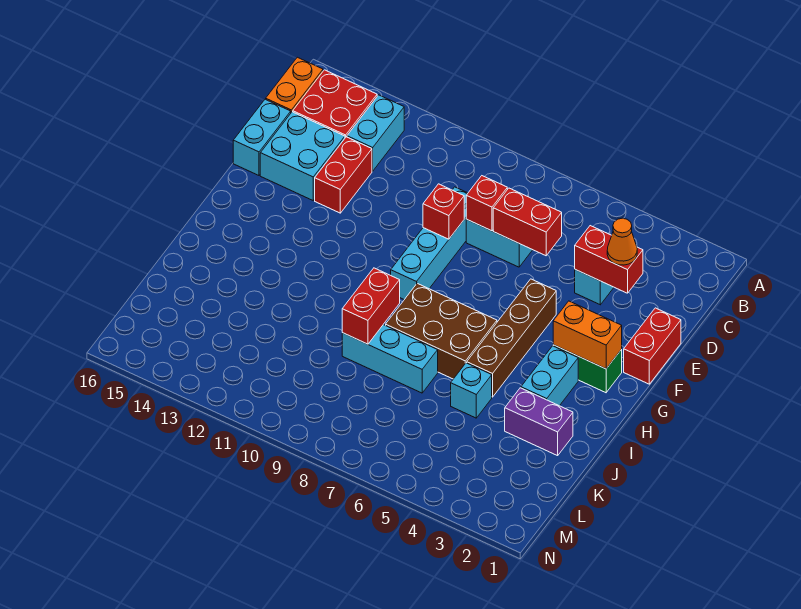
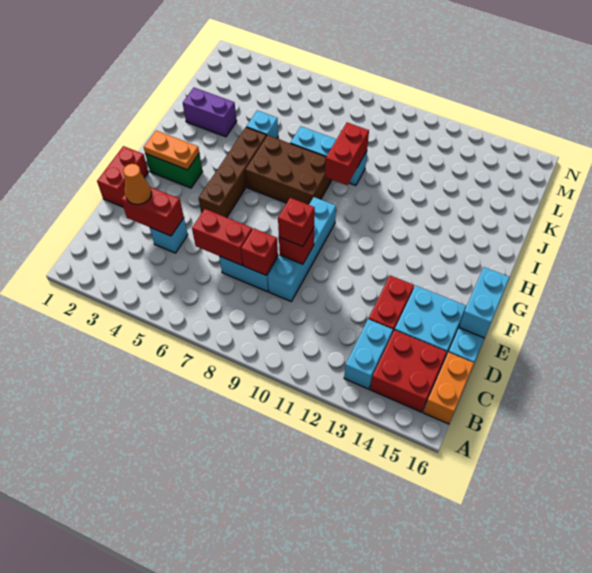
none -> red brick E9 level 3
orange brick G2:G3 level 2 -> orange plate G2:G3 level 2
cyan brick H3:I3 level 1 -> cyan brick E16:F16 level 2

